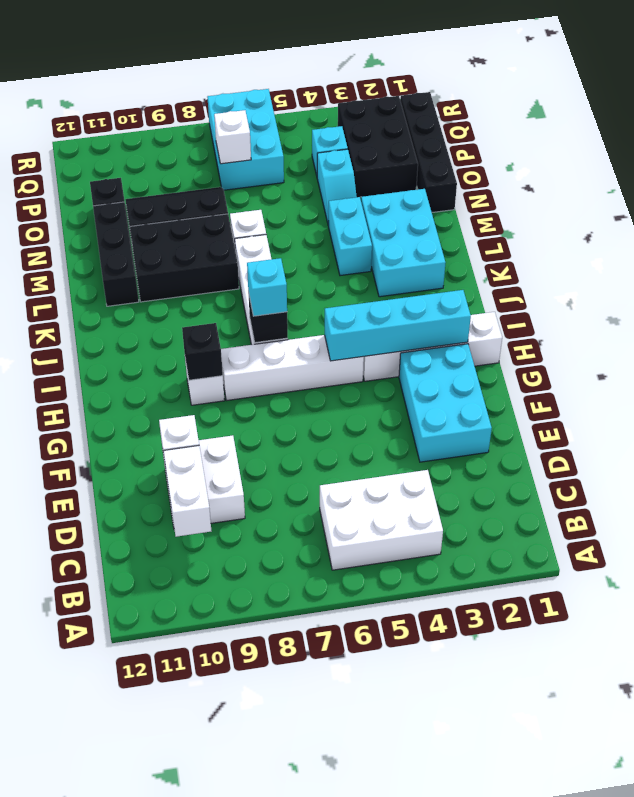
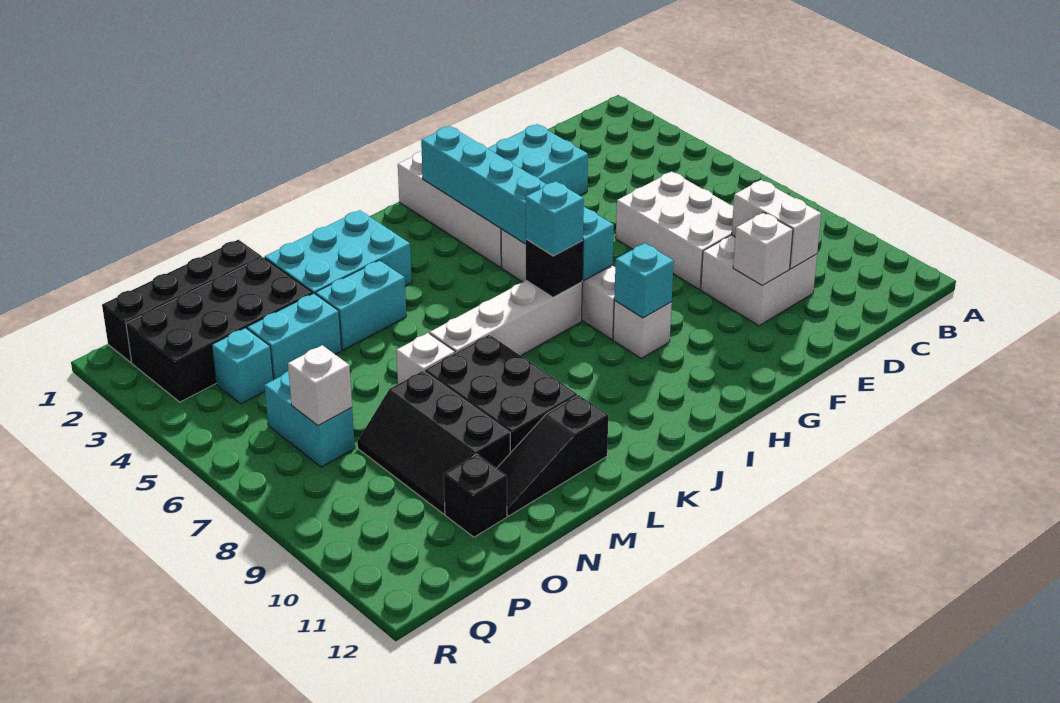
white brick B4:C6 level 1 -> white brick D6:E8 level 1
white brick C10:D10 level 2 -> white brick D9:D10 level 2
cyan brick H2:H5 level 2 -> cyan brick H2:H7 level 2
black brick H9 level 2 -> cyan brick H9 level 2
black brick L11:N11 level 1 -> black slope L11:N11 level 1 top L
cyan slope N4:O4 level 1 top O -> cyan brick N4:O4 level 1
black brick O2:Q3 level 1 -> black brick N2:Q3 level 1
cyan brick P6:R7 level 1 -> cyan brick P6:P7 level 1

